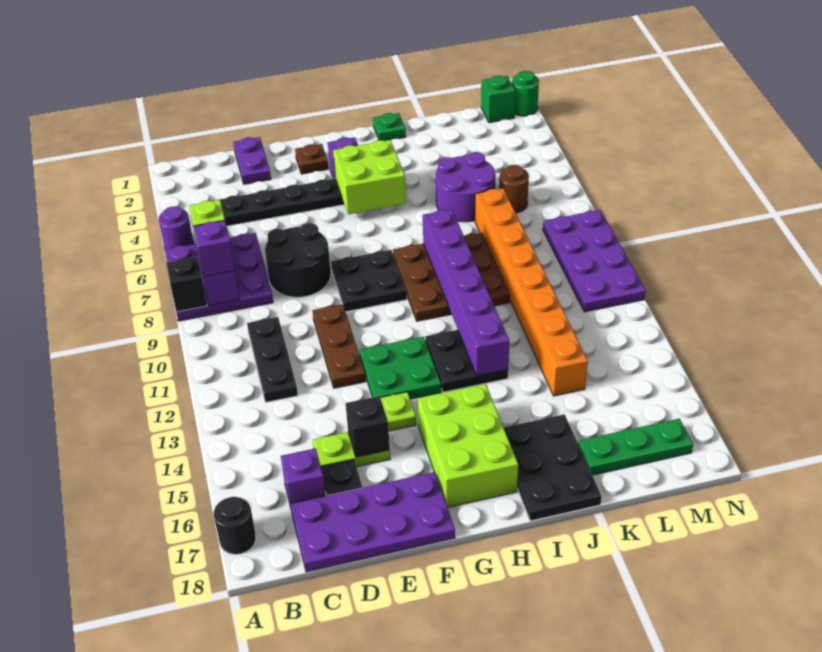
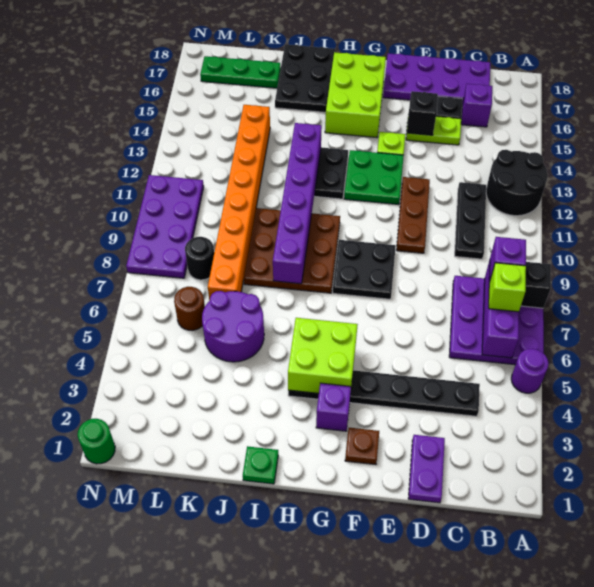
black round brick A17 level 1 -> black round brick L8 level 1
black round brick D7:E8 level 1 -> black round brick A12:B13 level 1
green brick M1 level 1 -> none

